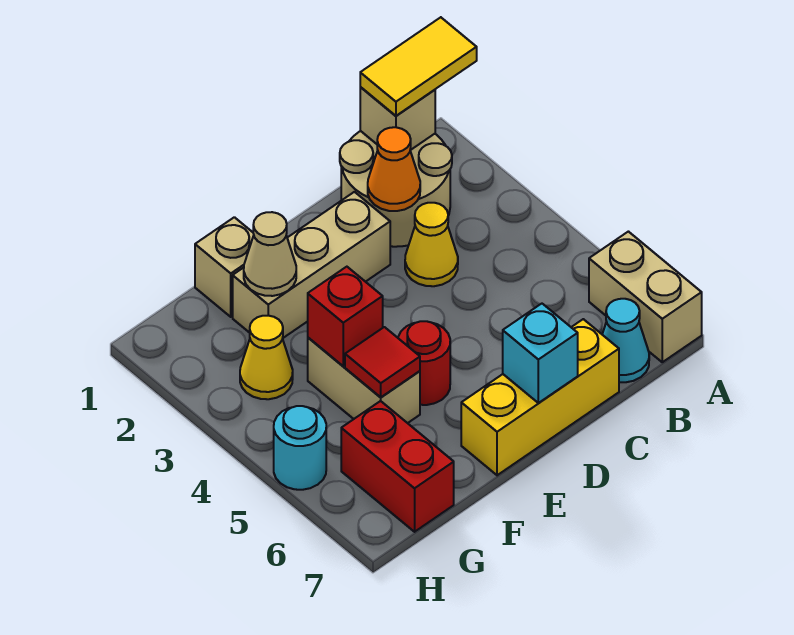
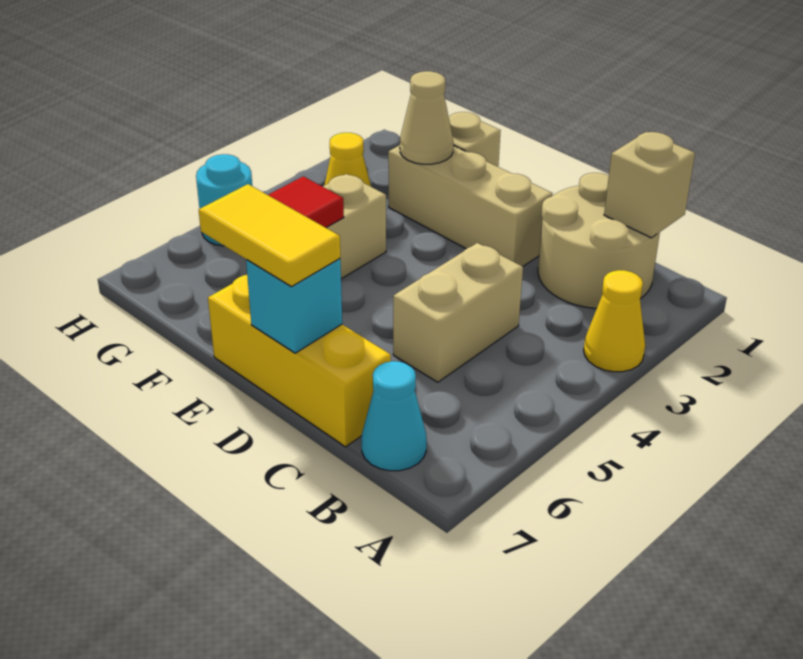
yellow tile A1:B1 level 3 -> yellow tile D7:E7 level 3
tan brick A6:A7 level 1 -> tan brick C4:C5 level 1
orange cone C2 level 2 -> none
yellow cone C3 level 1 -> yellow cone A3 level 1
red round brick E5 level 1 -> none
red brick F4 level 2 -> none
red brick G6:G7 level 1 -> none

